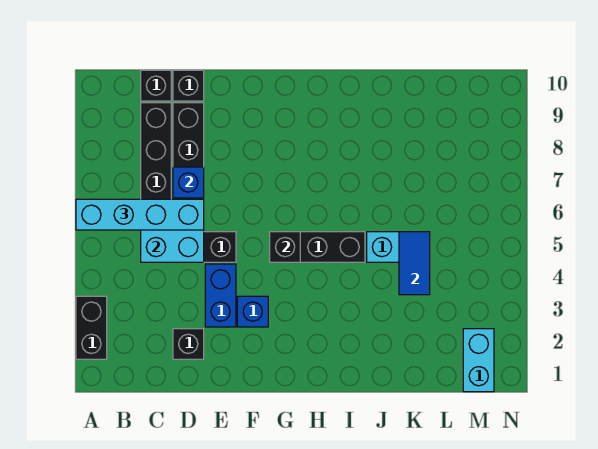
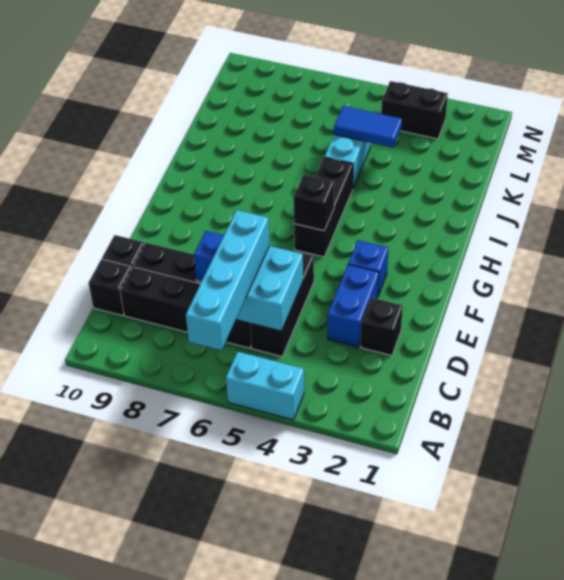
black brick A2:A3 level 1 -> black brick M3:M4 level 1
blue brick E3:E4 level 1 -> blue brick D3:E3 level 1
cyan brick M1:M2 level 1 -> cyan brick A4:A5 level 1

